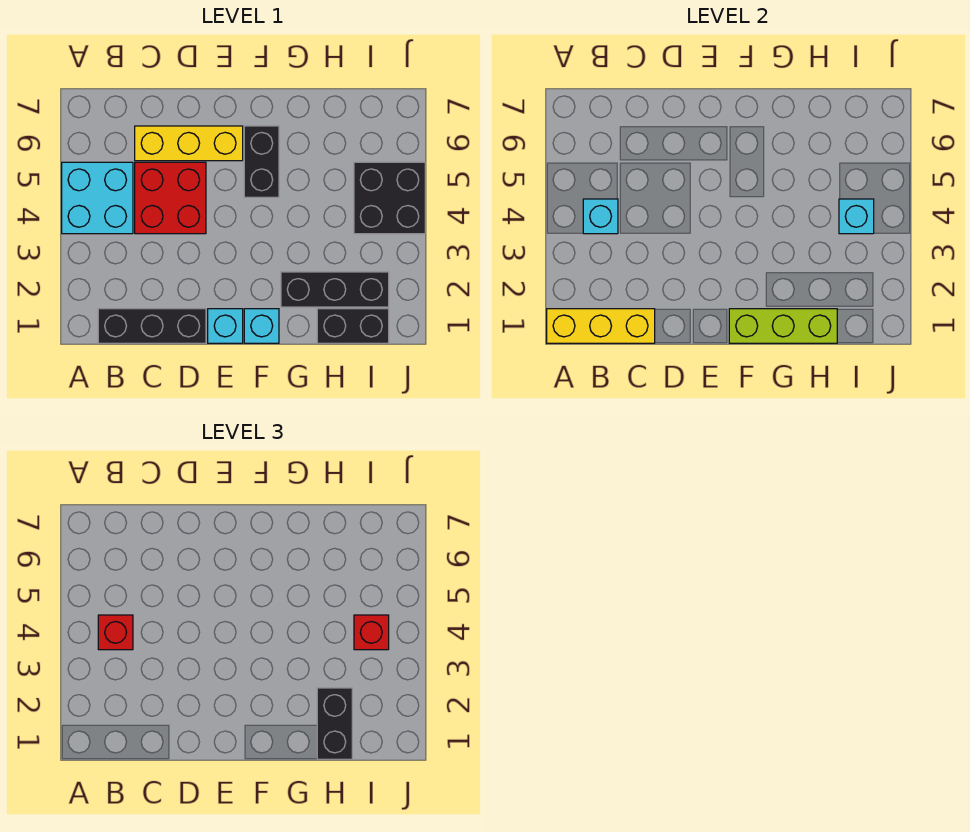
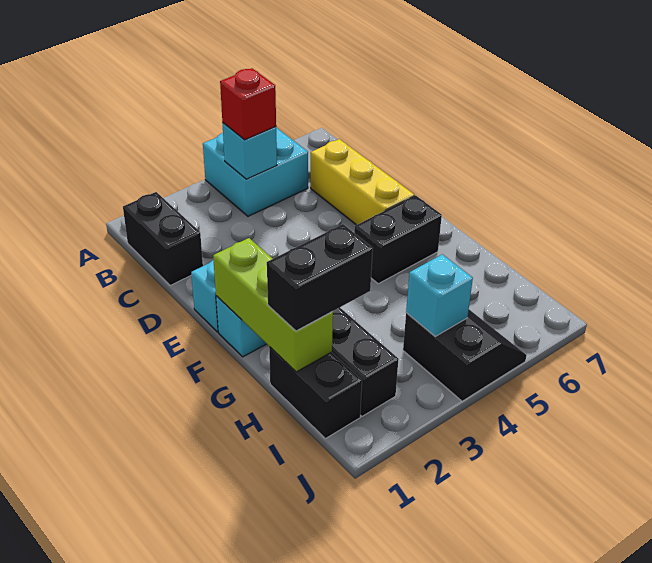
yellow brick A1:C1 level 2 -> none
black brick B1:D1 level 1 -> black brick B1:C1 level 1
red brick C4:D5 level 1 -> none
black brick I4:J5 level 1 -> black slope I4:J5 level 1 top 4
red brick I4 level 3 -> none

